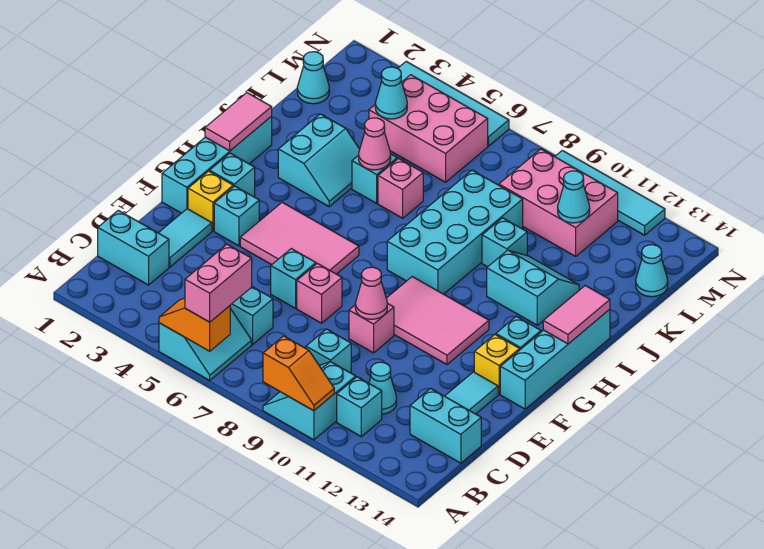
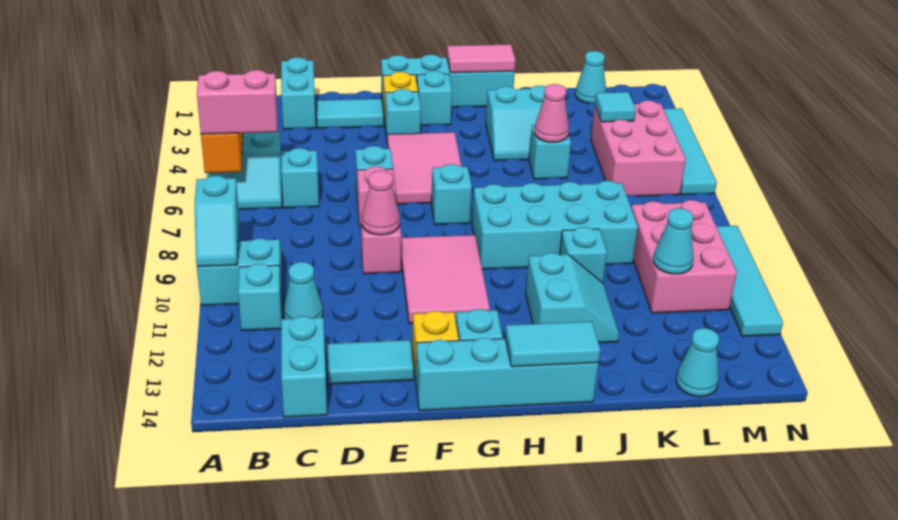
orange slope A9:A10 level 2 top 9 -> cyan slope A9:A10 level 2 top 9
cyan brick C9 level 1 -> cyan brick G7 level 1
pink tile H14:I14 level 2 -> cyan tile H14:I14 level 2
pink brick J6 level 1 -> none
cyan cone L4 level 2 -> cyan tile L4 level 2

